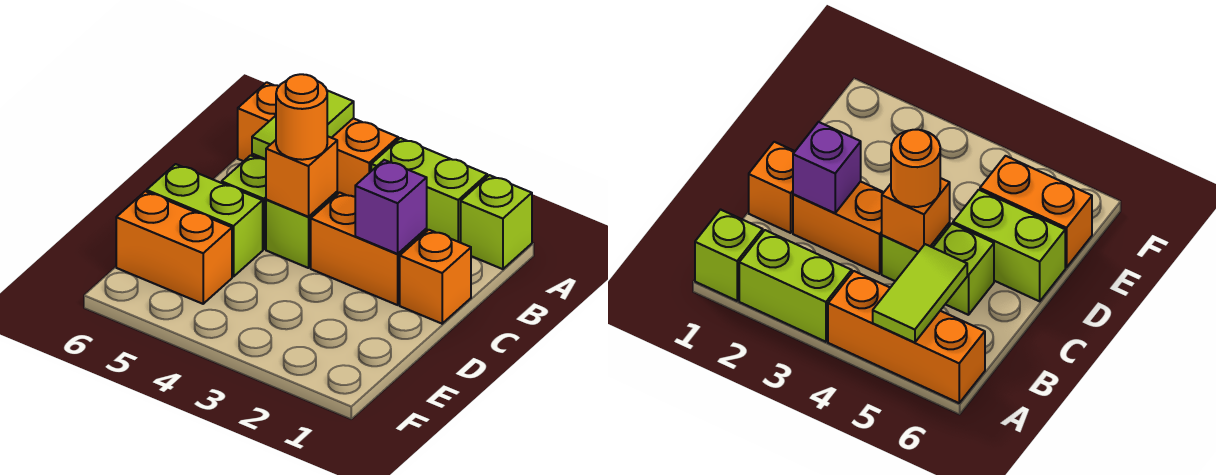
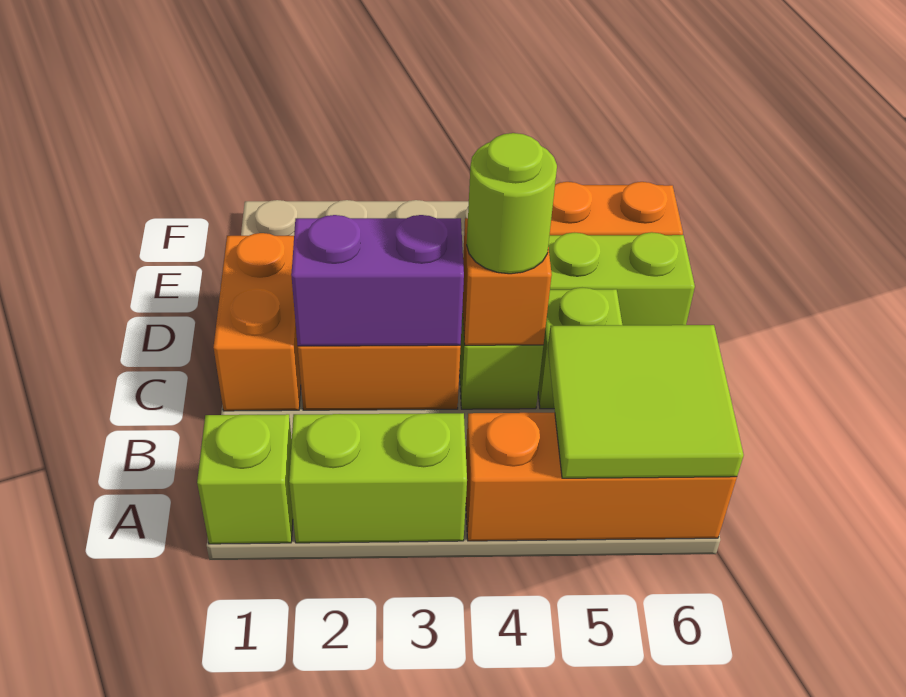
lime tile A5:B5 level 2 -> lime tile A5:B6 level 2
orange brick C1 level 1 -> orange brick C1:D1 level 1
purple brick C2 level 2 -> purple brick C2:C3 level 2
orange round brick C4 level 3 -> lime round brick C4 level 3

